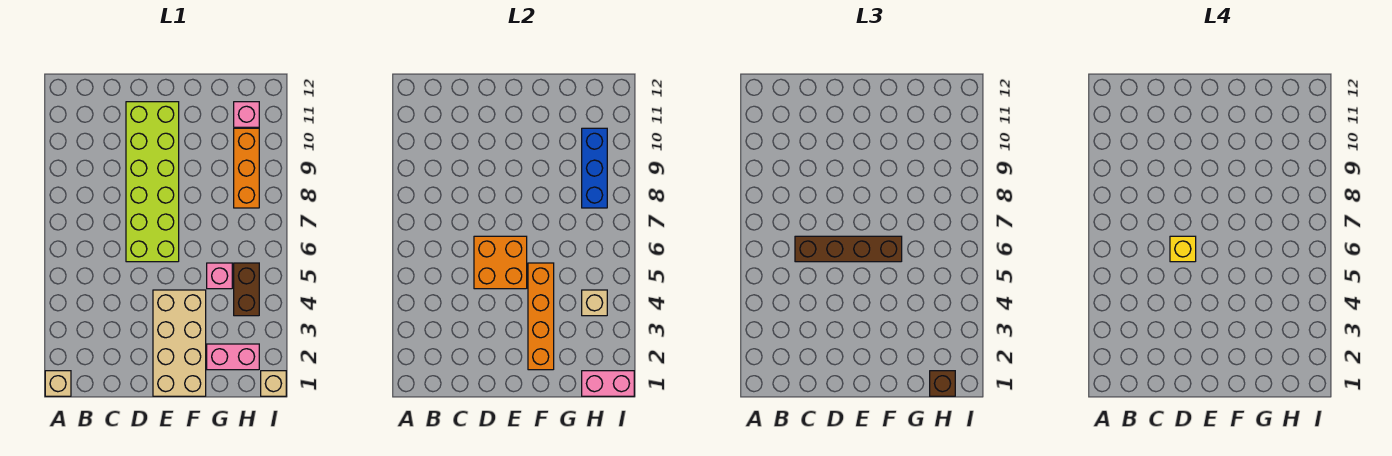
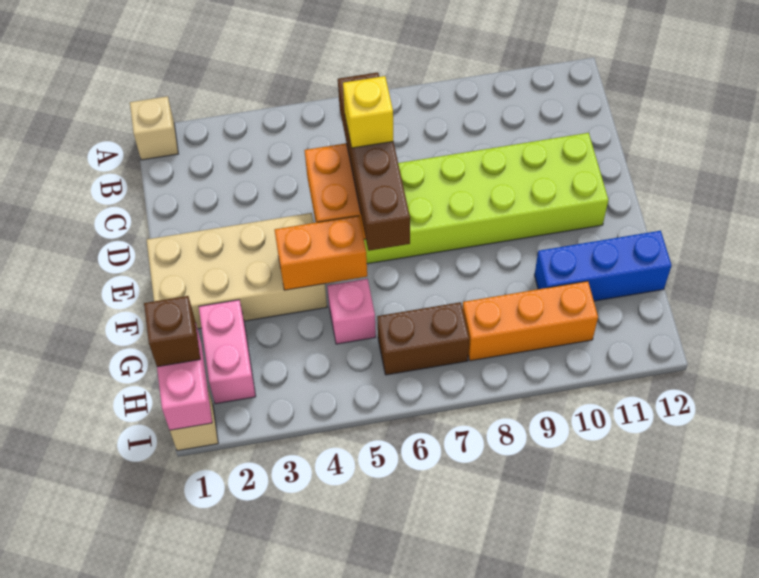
orange brick F2:F5 level 2 -> orange brick F4:F5 level 2
brown brick H4:H5 level 1 -> brown brick H6:H7 level 1
tan brick H4 level 2 -> none
blue brick H8:H10 level 2 -> blue brick G10:G12 level 1
pink brick H11 level 1 -> none

